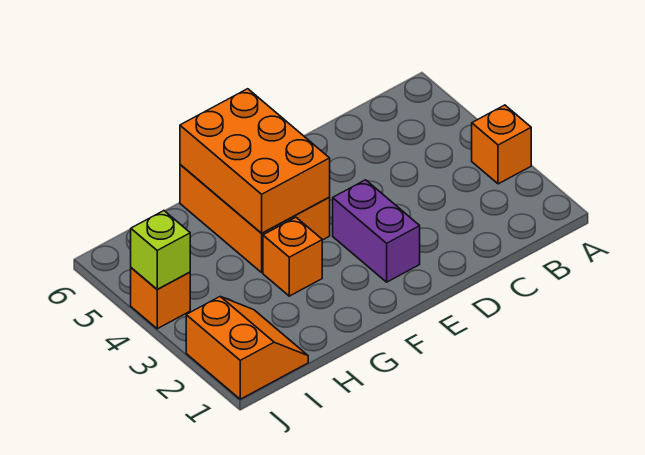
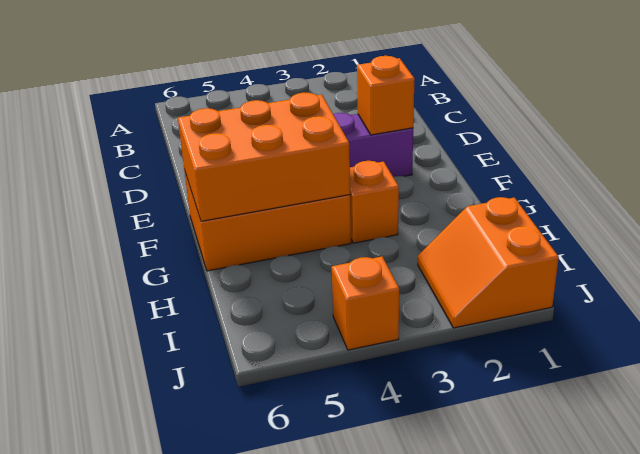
orange brick A3 level 1 -> orange brick E2 level 2
orange slope I1:J2 level 1 top J -> orange slope I1:J2 level 1 top 1
lime brick J4 level 2 -> none

